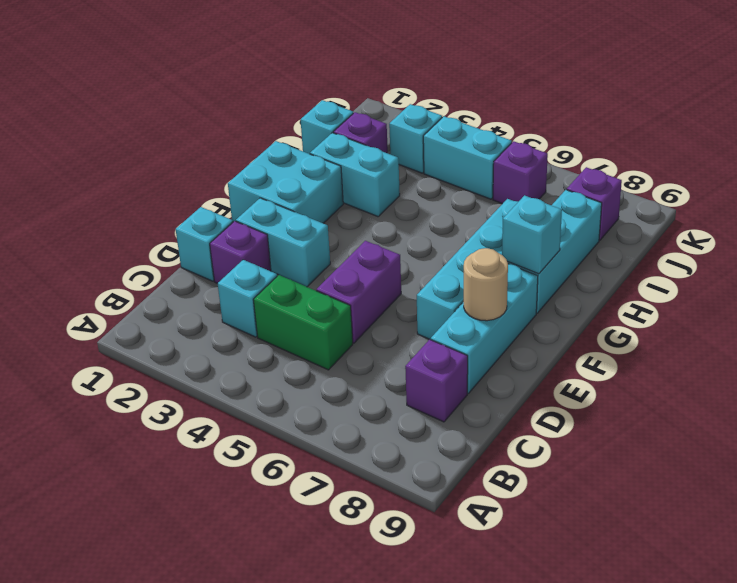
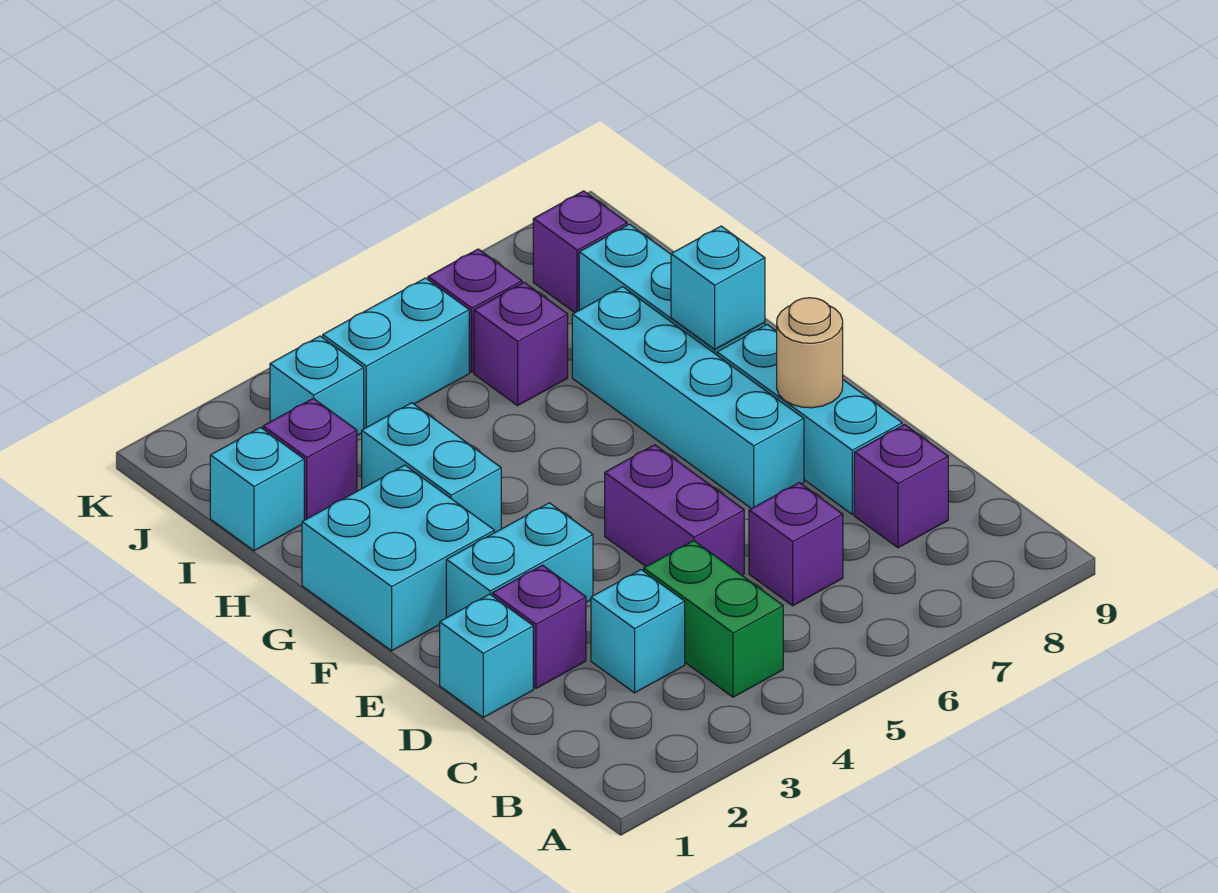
green brick C4:C5 level 1 -> green brick B4:C4 level 1
none -> purple brick C6 level 1
cyan brick H2:H3 level 1 -> cyan brick G3:H3 level 1
none -> purple brick I6 level 1

